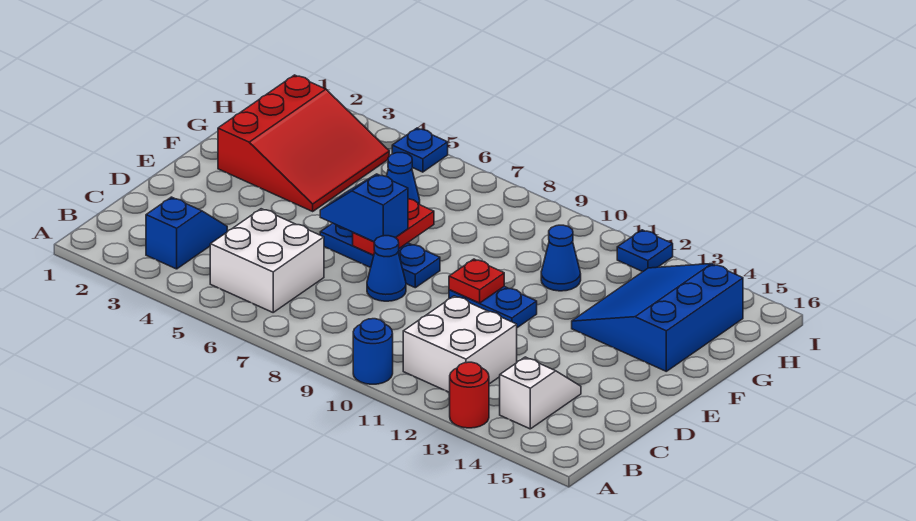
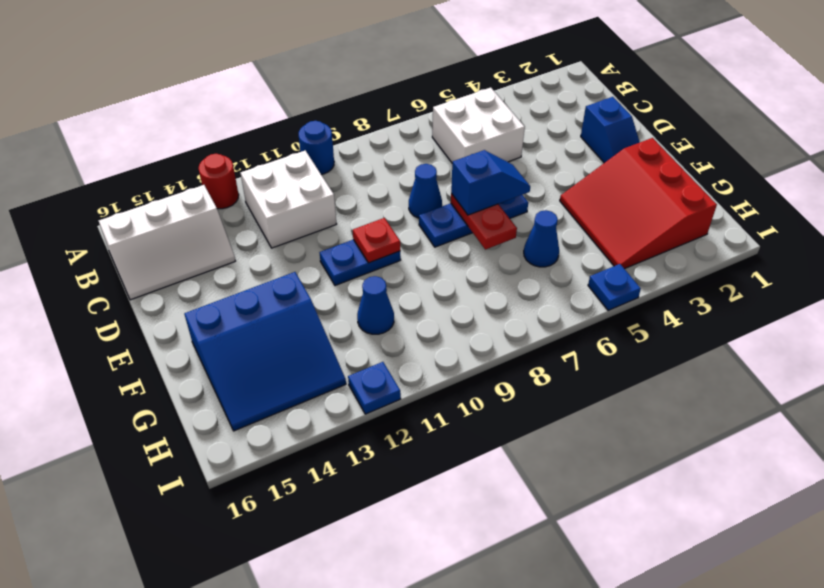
blue slope B3:C3 level 1 top B -> blue slope D2:E2 level 1 top D
white slope B14:C14 level 1 top B -> white slope B14:C16 level 1 top B
blue slope F13:H15 level 1 top 15 -> blue slope F13:H15 level 1 top F

